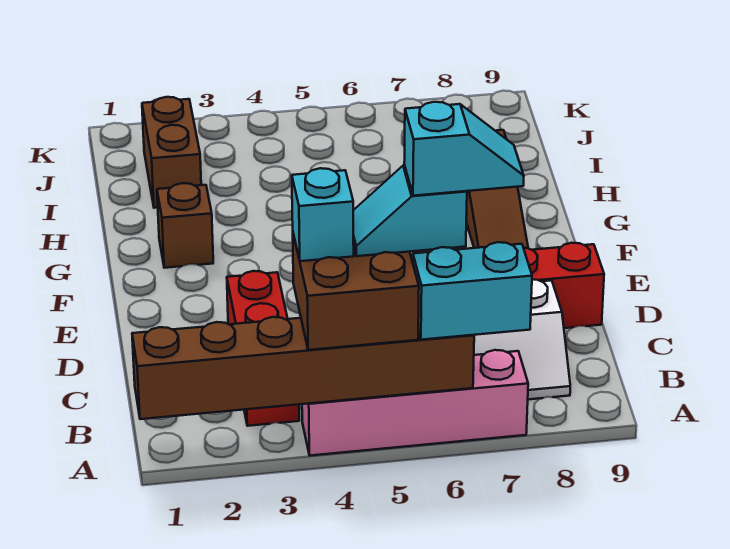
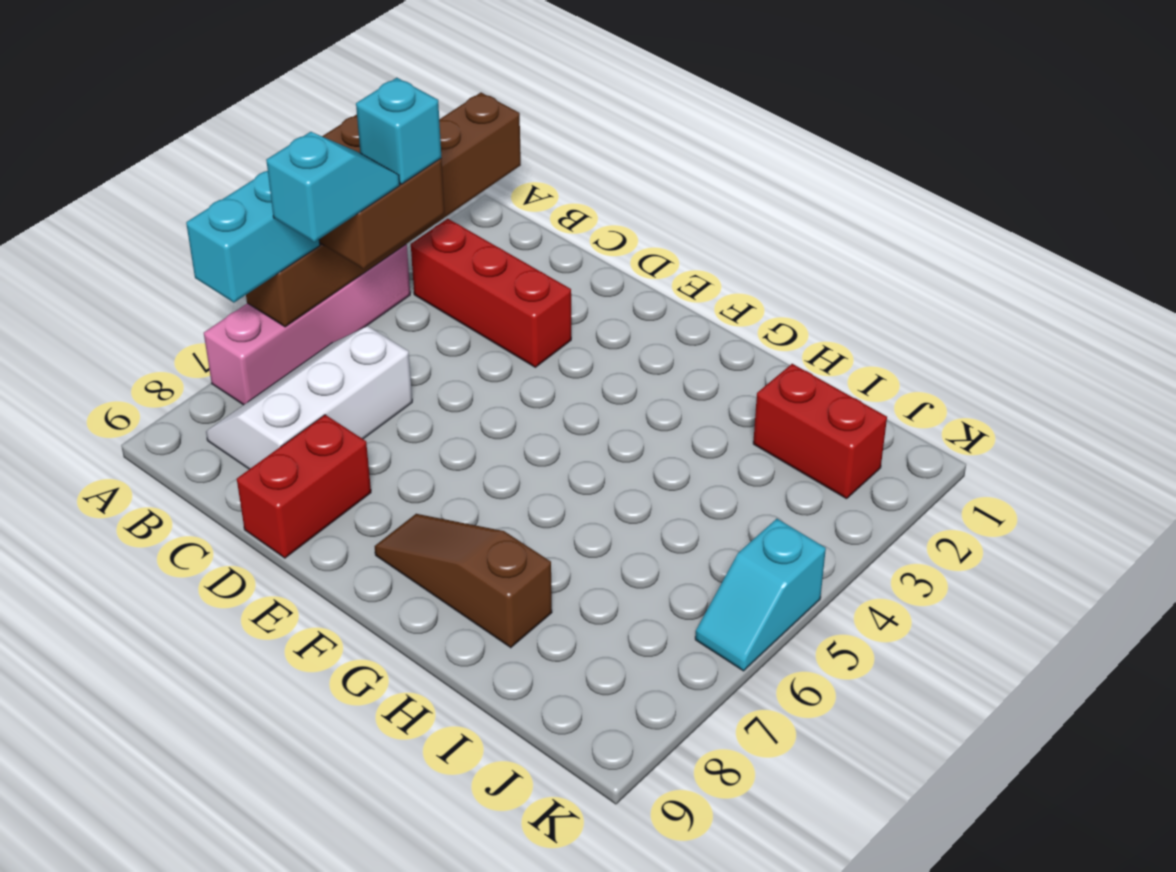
cyan slope B6:B7 level 5 top 6 -> cyan slope K5:K6 level 1 top 5
brown brick G2 level 1 -> none
brown brick I2:J2 level 1 -> red brick I2:J2 level 1

